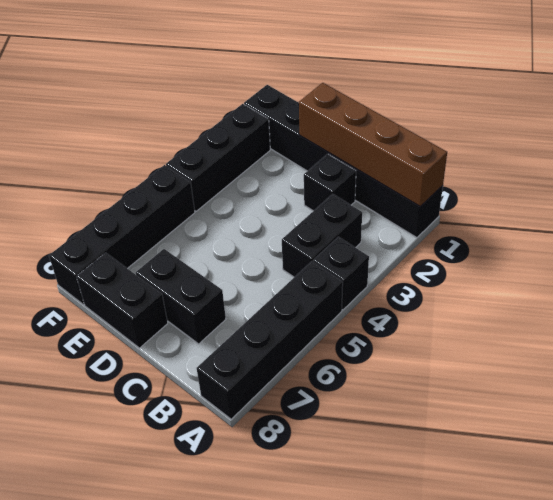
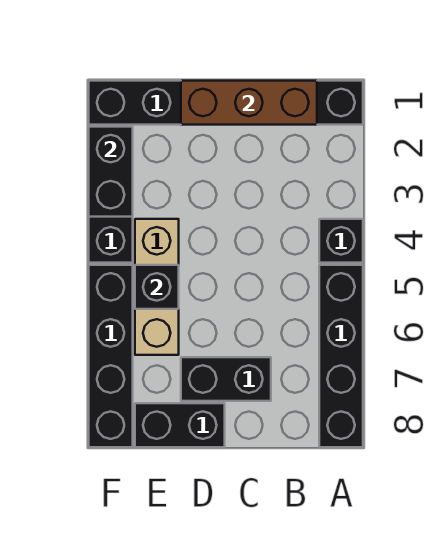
brown brick A1:D1 level 2 -> brown brick B1:D1 level 2
black brick B3:B4 level 1 -> black brick F2:F3 level 2
black brick C2 level 1 -> black brick E5 level 2
none -> tan brick E4:E6 level 1

